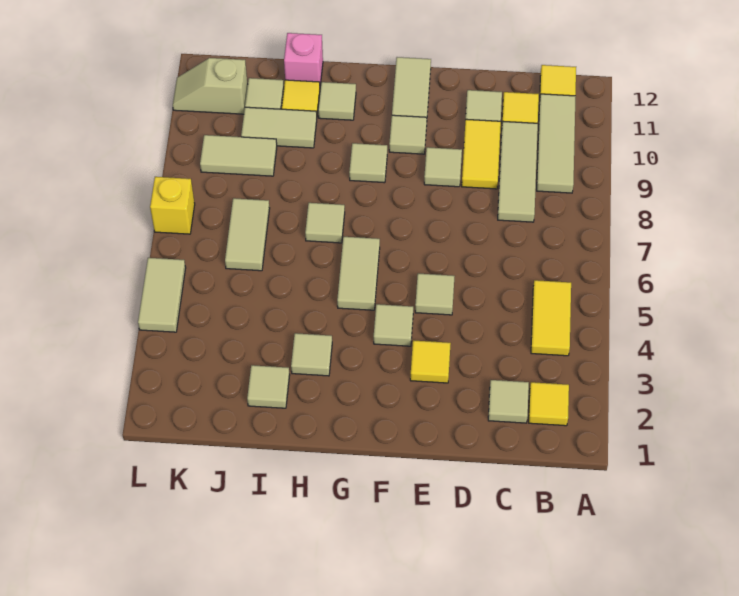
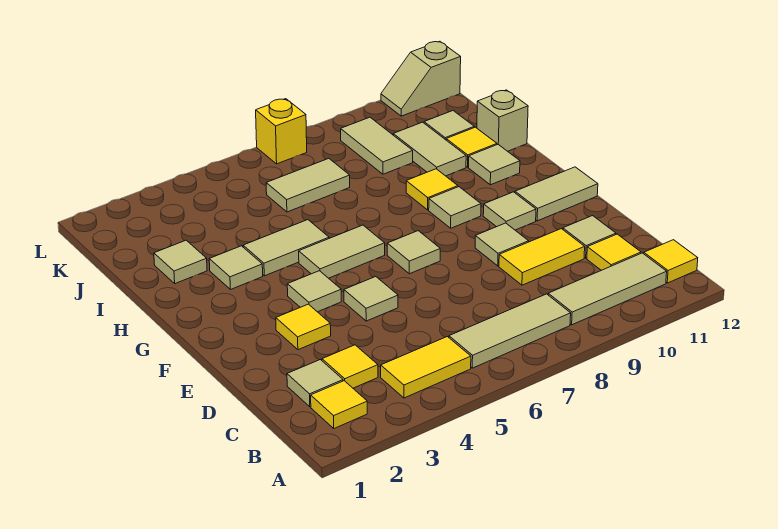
none -> yellow tile C3 level 1
tan tile C8:C10 level 1 -> tan tile B6:B8 level 1
tan tile H7 level 1 -> tan tile F7 level 1
none -> yellow tile H9 level 1
pink brick I12 level 1 -> tan brick I12 level 1
tan slope K11:L11 level 1 top K -> tan slope L11:L12 level 1 top 12
tan tile L4:L5 level 1 -> tan tile H4:H5 level 1

